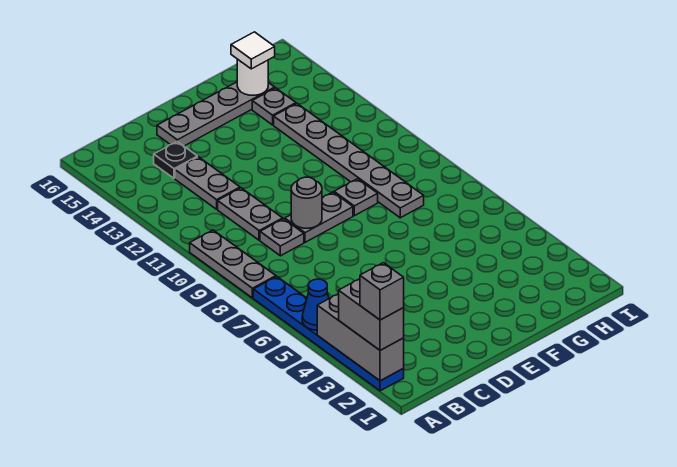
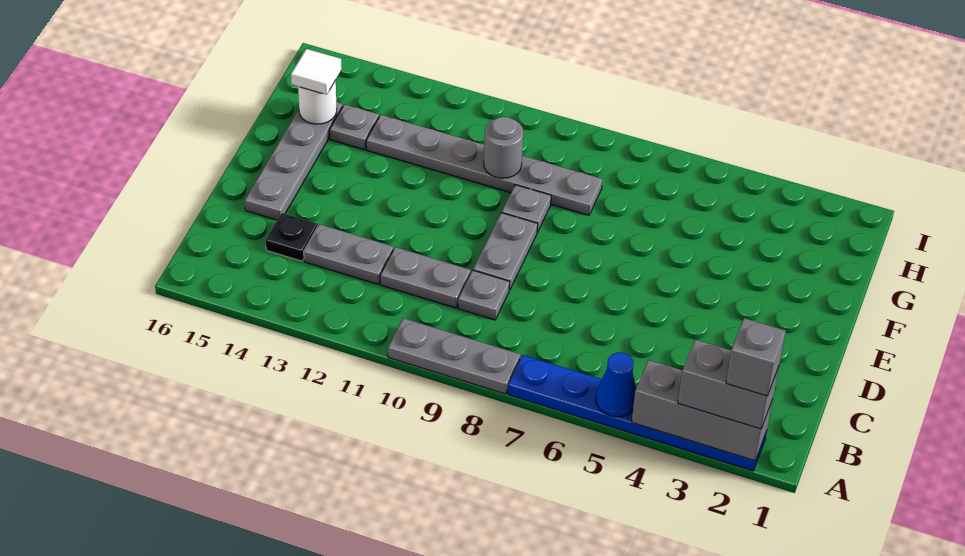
grey round brick D9 level 2 -> grey round brick G10 level 2

